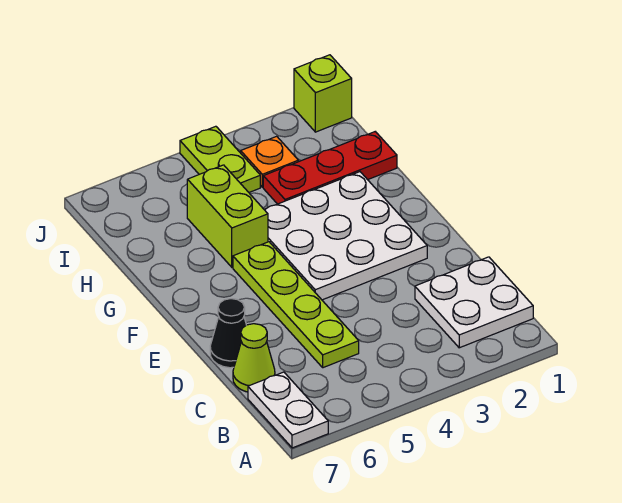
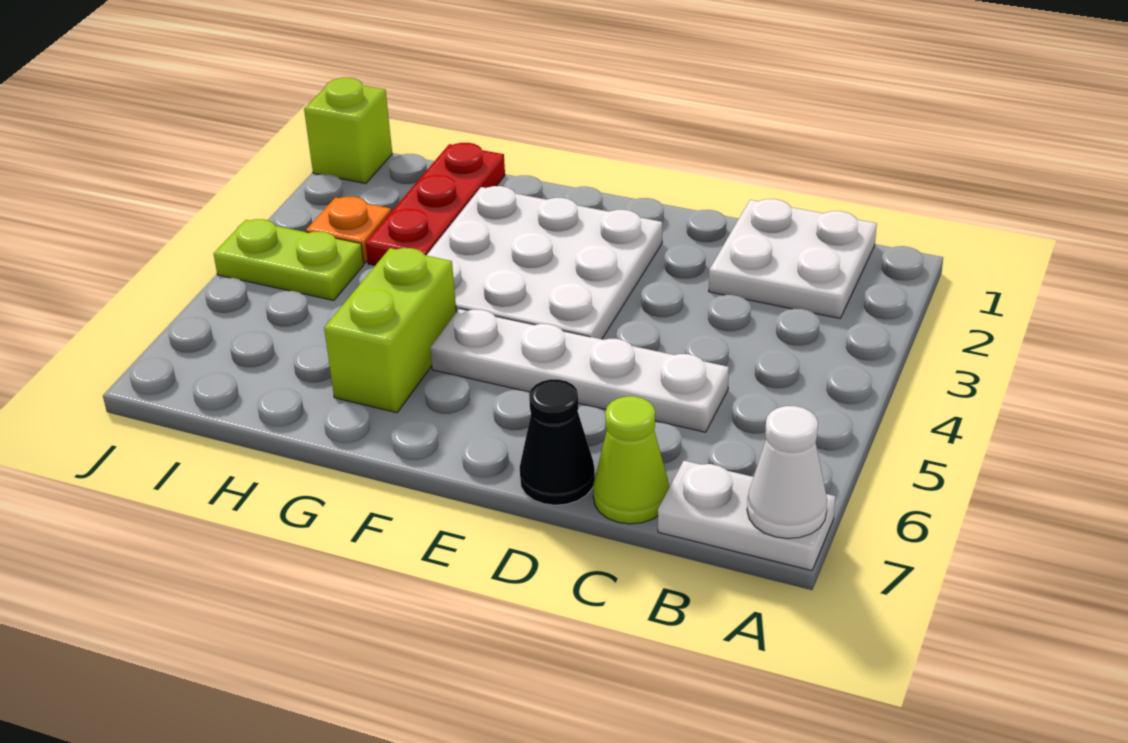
none -> white cone A7 level 2
lime plate C5:F5 level 1 -> white plate C5:F5 level 1
lime brick G5:H5 level 1 -> lime brick G5:G6 level 1

